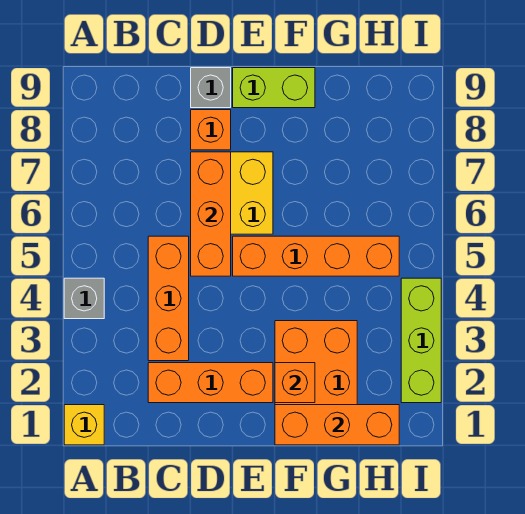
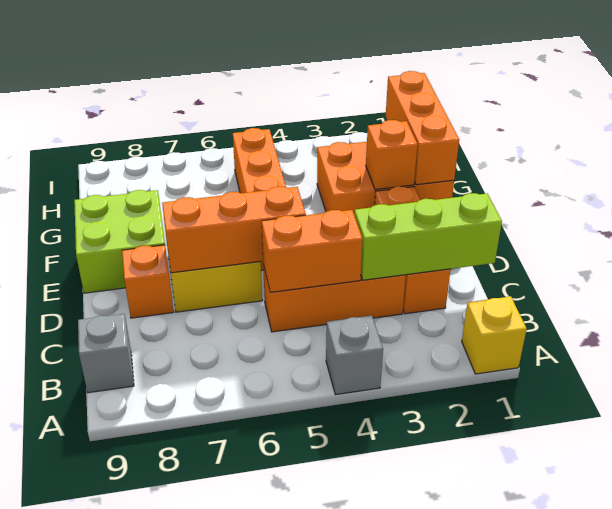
none -> orange brick C4:C5 level 2
grey brick D9 level 1 -> grey brick B9 level 1
lime brick E9:F9 level 1 -> lime brick E8:F9 level 1
lime brick I2:I4 level 1 -> lime brick C1:C3 level 2

